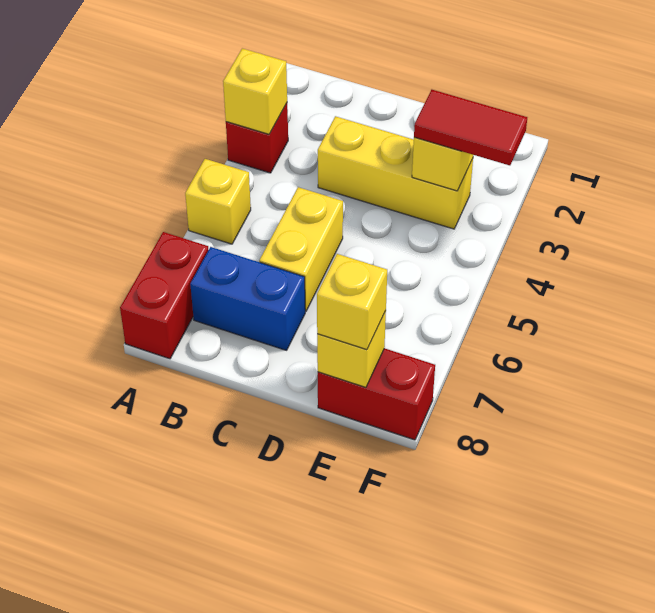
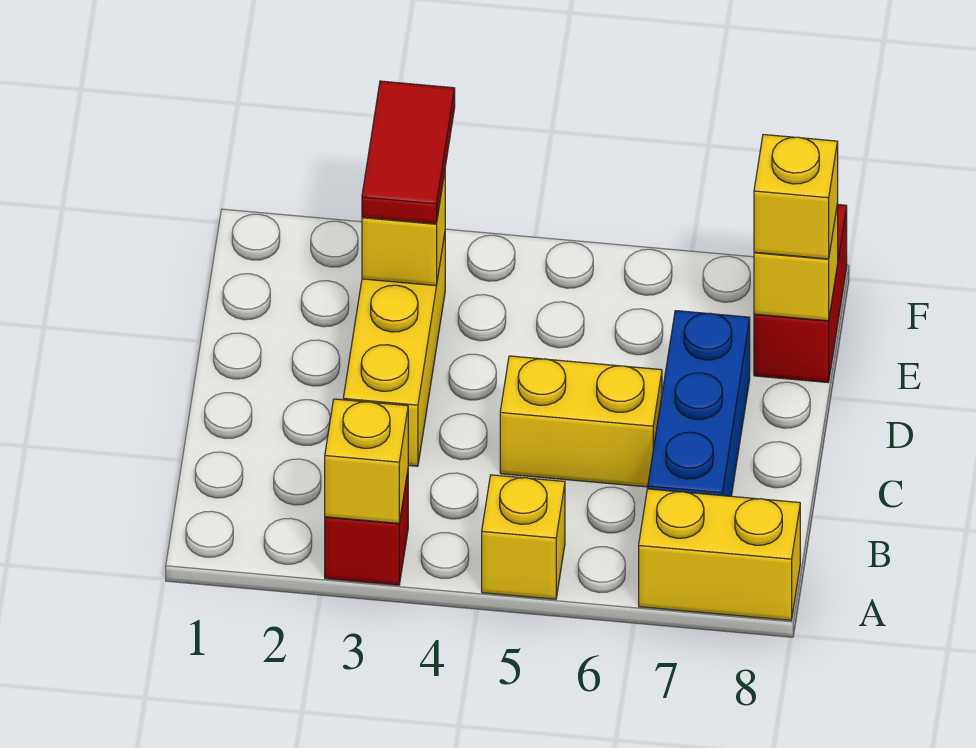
red brick A7:A8 level 1 -> yellow brick A7:A8 level 1
blue brick B7:C7 level 1 -> blue brick B7:D7 level 1

